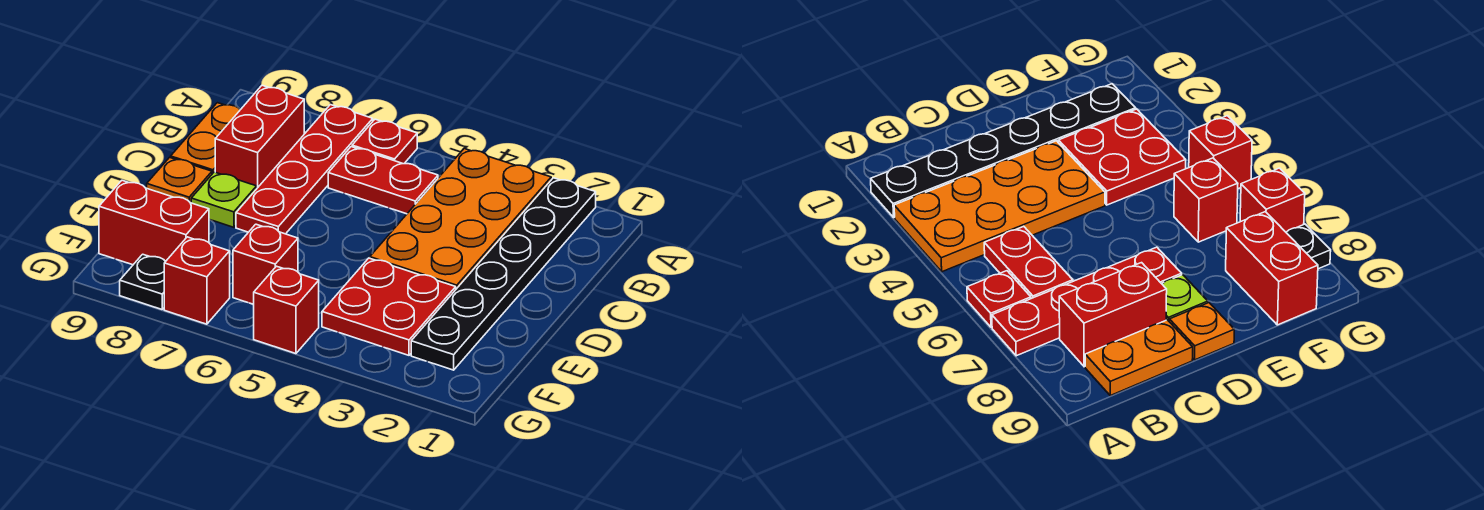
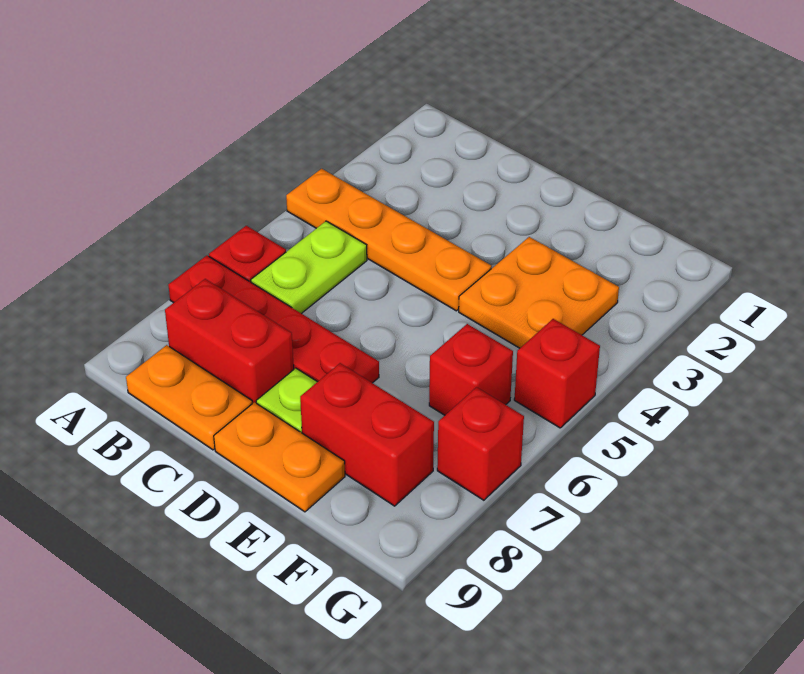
black plate A2:F2 level 1 -> none
orange plate A3:D4 level 1 -> orange plate A4:D4 level 1
red plate B5:B6 level 1 -> lime plate B5:B6 level 1
orange plate D9 level 1 -> orange plate D9:E9 level 1
red plate E3:F4 level 1 -> orange plate E3:F4 level 1
red brick F8:F9 level 1 -> red brick E8:F8 level 1
black plate G8 level 1 -> none

